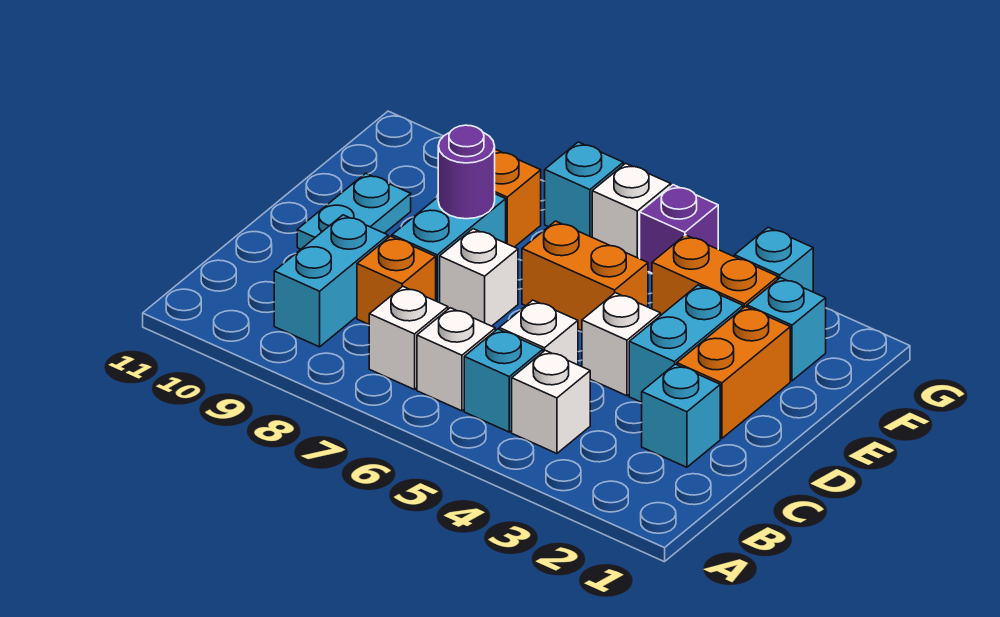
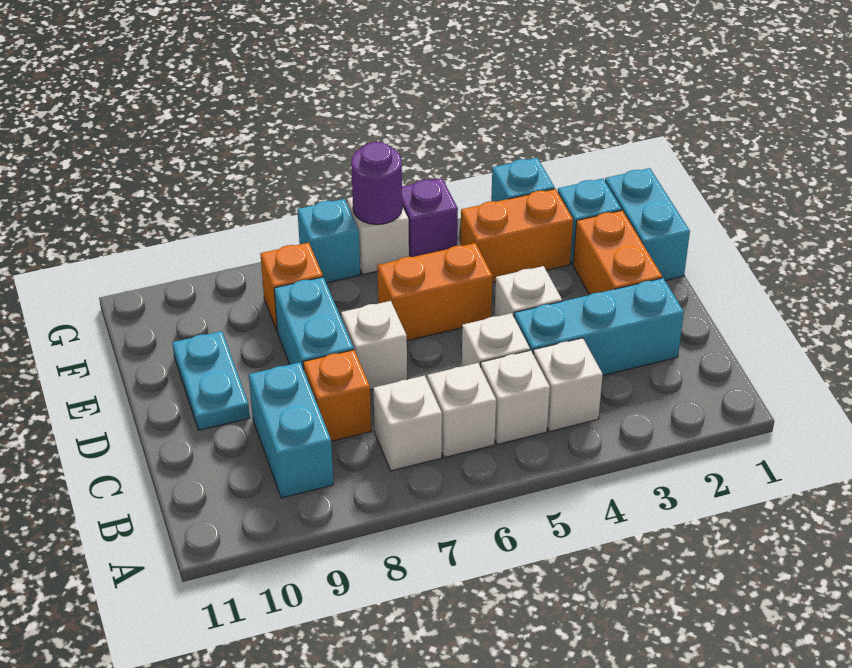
cyan brick B5 level 1 -> white brick B5 level 1
cyan brick C2 level 1 -> cyan brick C2:C4 level 1
cyan brick D3:E3 level 1 -> cyan brick E1:F1 level 1
purple round brick E8 level 2 -> purple round brick G6 level 2

